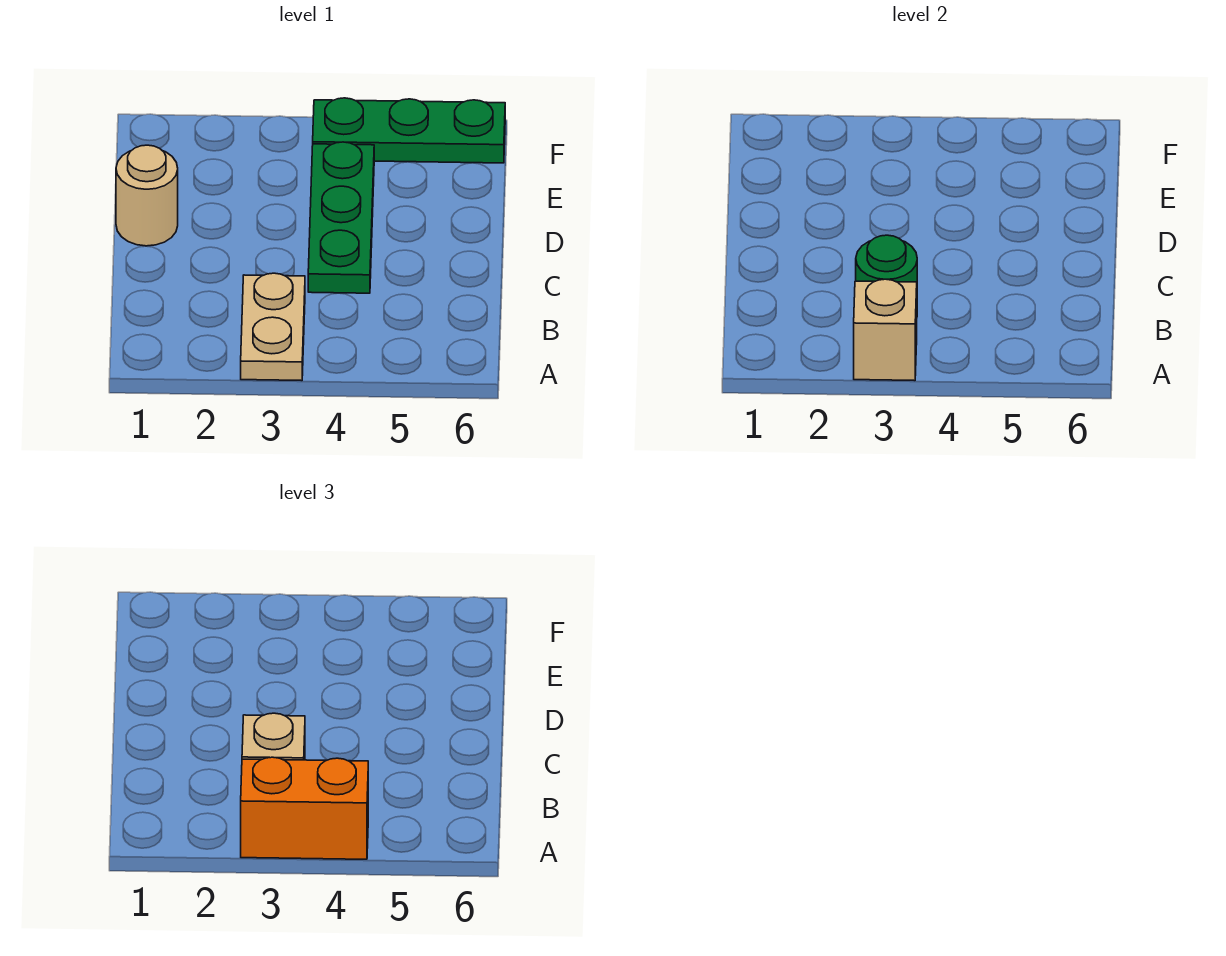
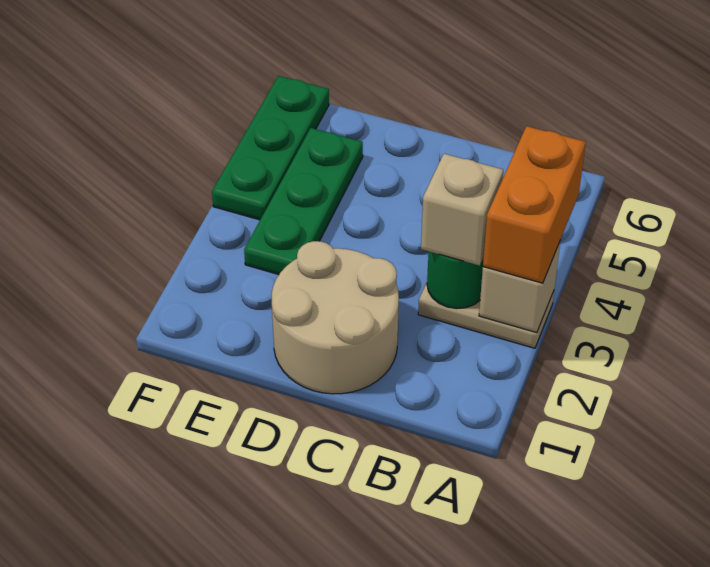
green plate C4:E4 level 1 -> green plate E3:E5 level 1
tan round brick D1 level 1 -> tan round brick C1:D2 level 1

